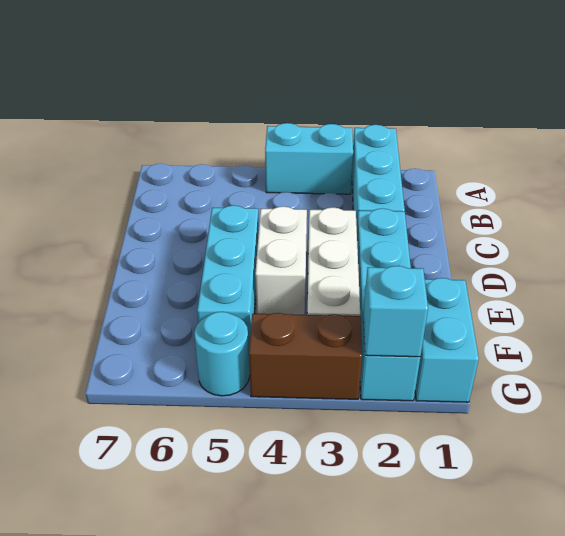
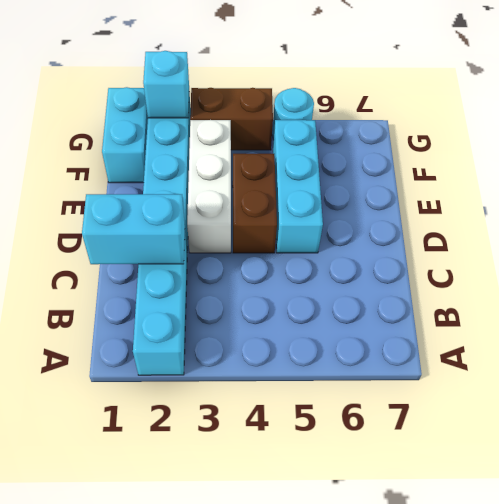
cyan brick A3:A4 level 1 -> cyan brick C1:C2 level 2
white brick D4:E4 level 1 -> brown brick D4:E4 level 1

